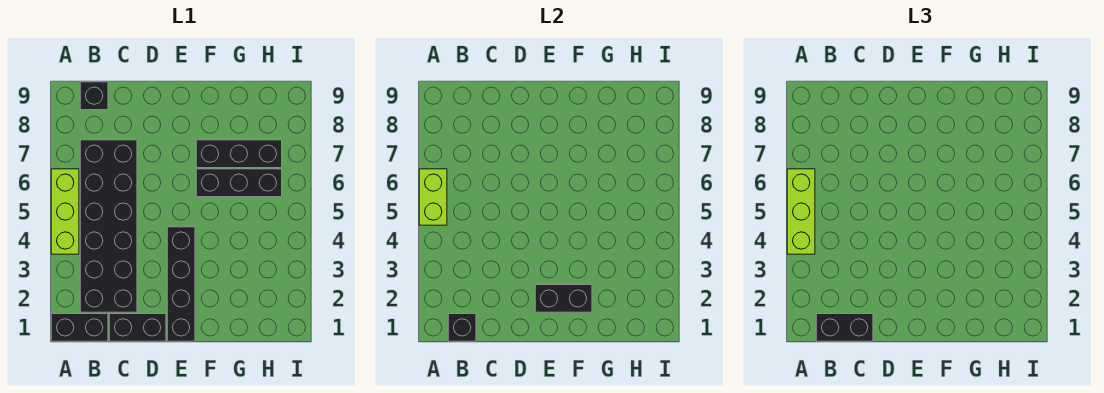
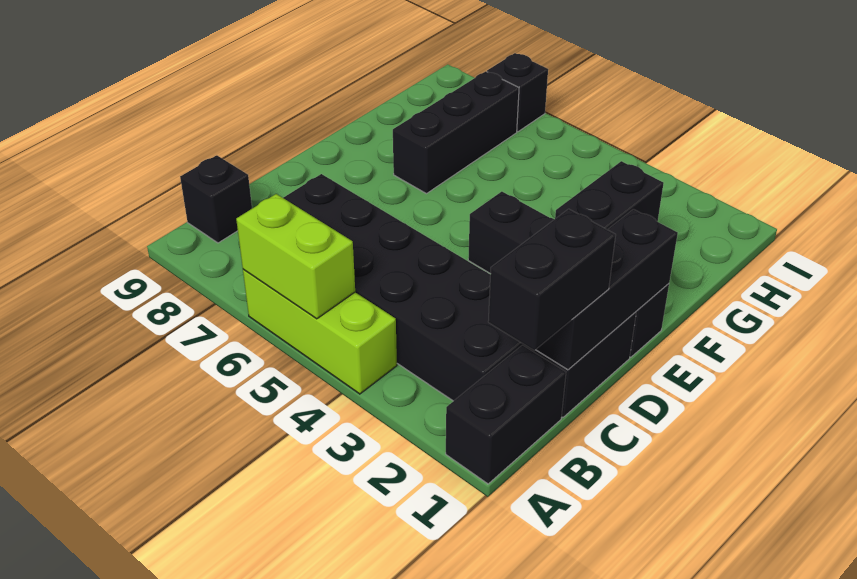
lime brick A4:A6 level 3 -> none
black brick B1 level 2 -> black brick I7 level 1
black brick F6:H6 level 1 -> black brick C1:E1 level 2

